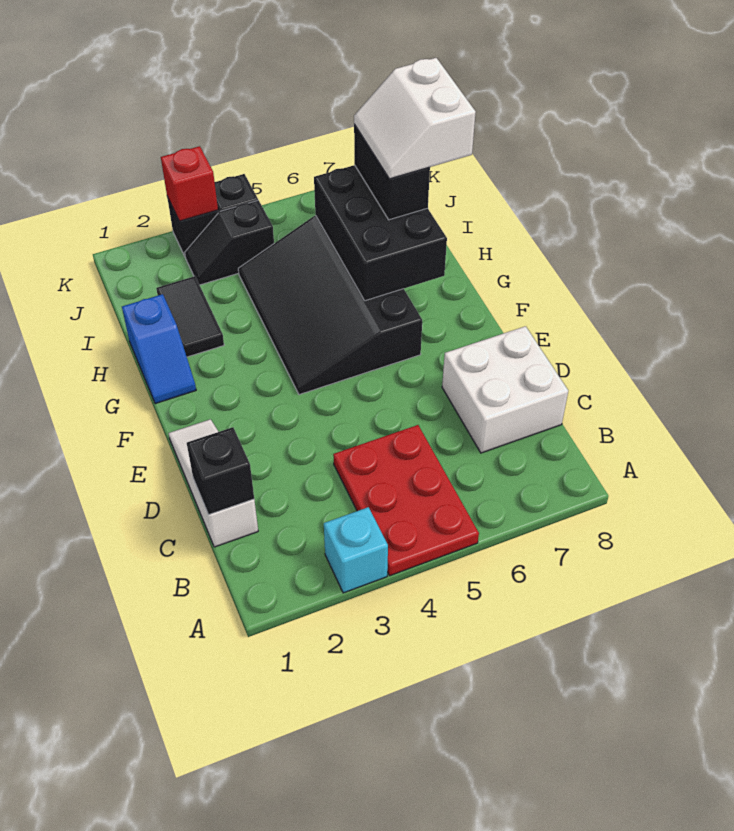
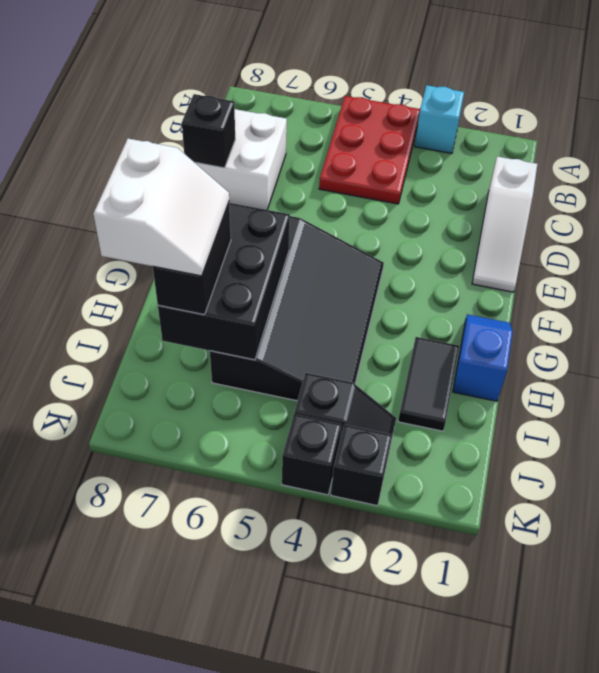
black brick C1 level 2 -> black brick D8 level 2
red brick K3 level 2 -> none

